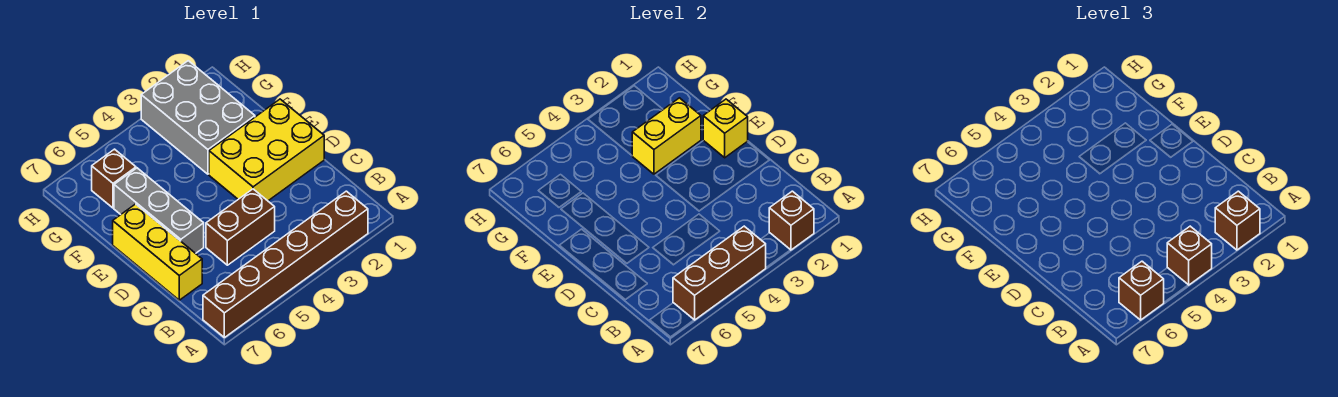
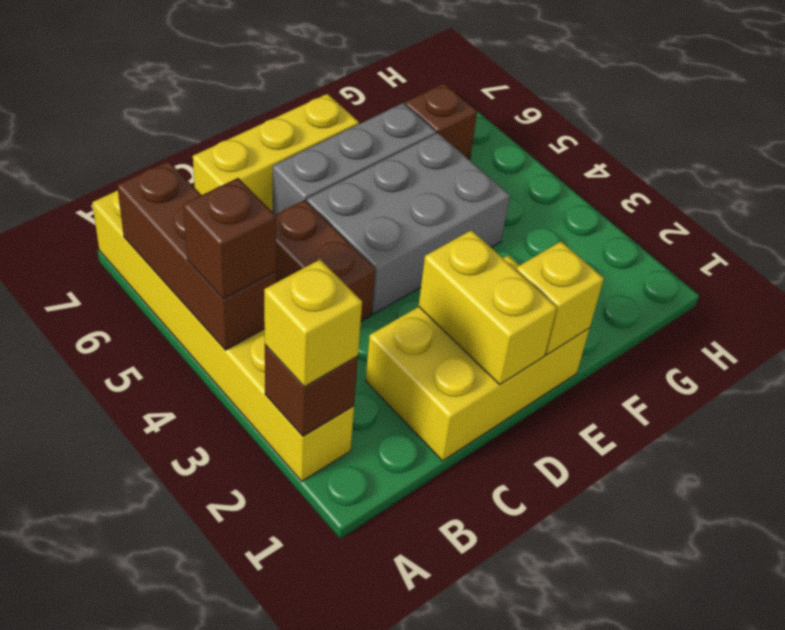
brown brick A2:A7 level 1 -> yellow brick A2:A7 level 1
brown brick A2 level 3 -> yellow brick A2 level 3
brown brick A6 level 3 -> none
yellow brick D1:E3 level 1 -> yellow brick C1:E2 level 1
grey brick F2:H3 level 1 -> grey brick D4:F5 level 1
yellow brick F2:F3 level 2 -> yellow brick D1:D2 level 2

